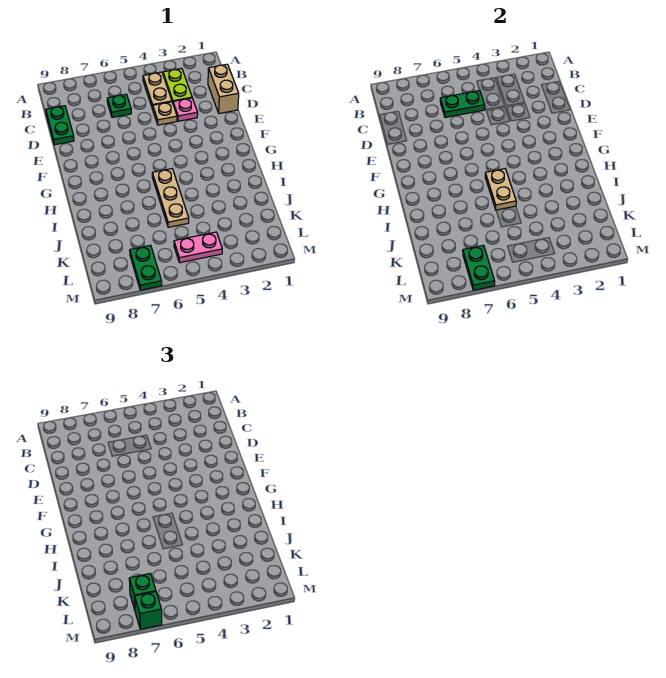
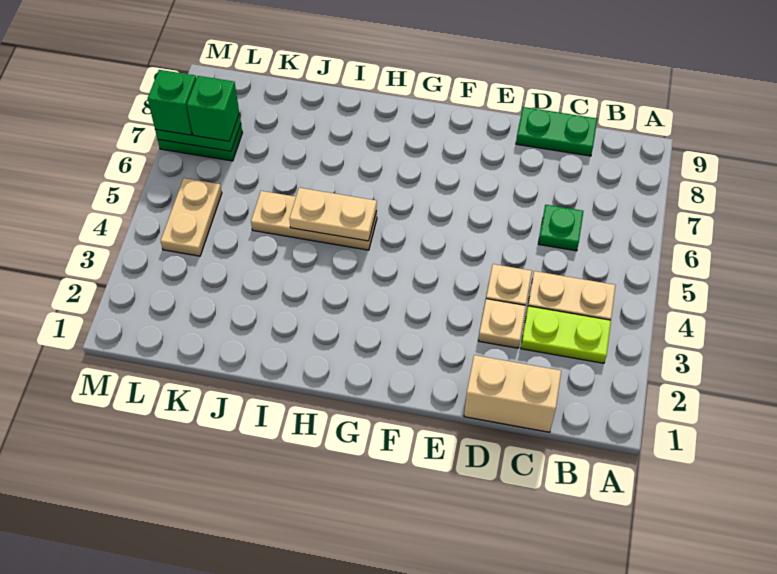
green plate C5:C6 level 2 -> none
pink plate D3 level 1 -> tan plate D3 level 1
pink plate L4:L5 level 1 -> tan plate L4:L5 level 1

